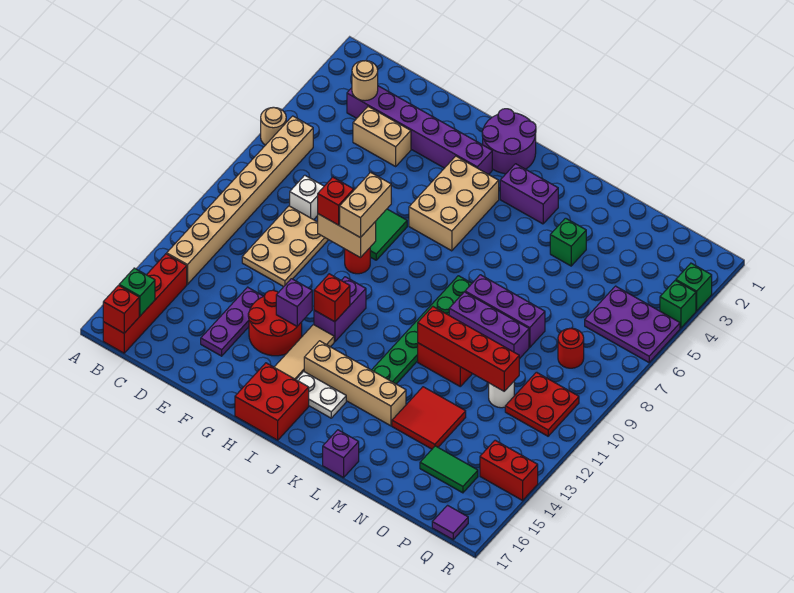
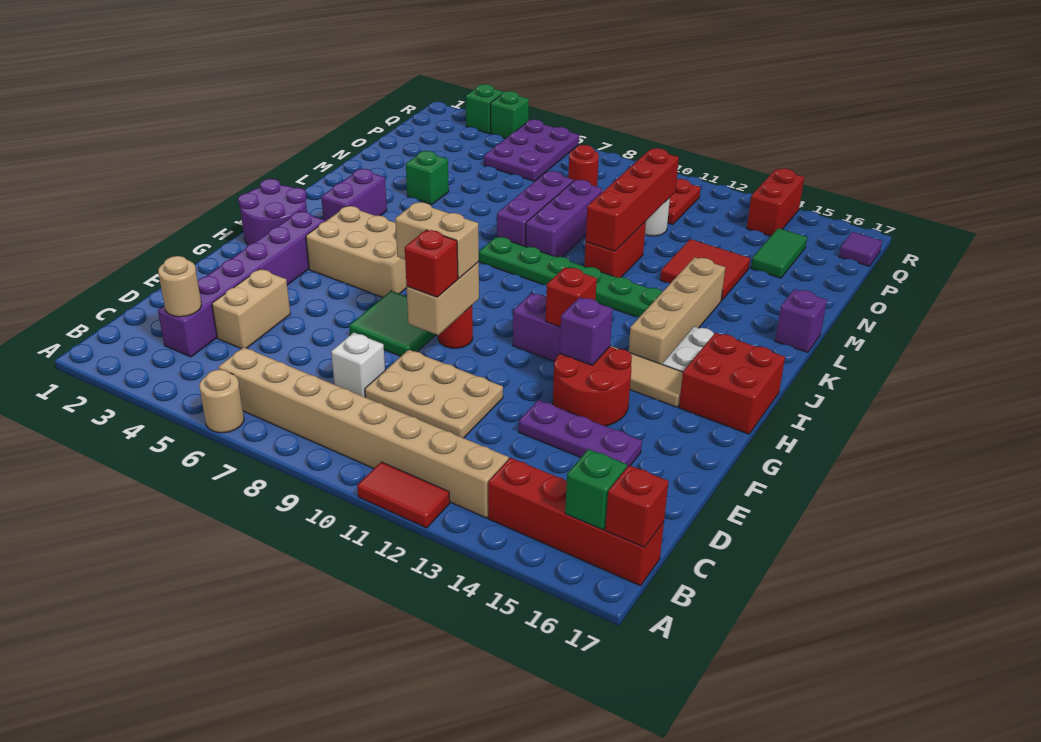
none -> red tile A11:A12 level 1

